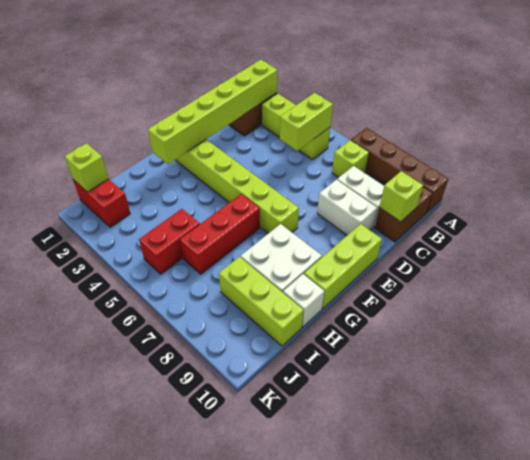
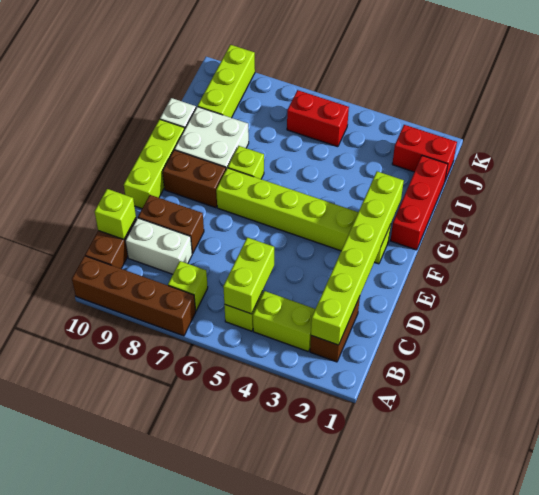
white brick D8:D9 level 1 -> brown brick D8:D9 level 1
none -> brown brick F8:F9 level 1
red brick G6:I6 level 1 -> red brick G1:I1 level 1
red brick I5:J5 level 1 -> red brick J5:J6 level 1
lime brick I8:I10 level 1 -> lime brick I9:K9 level 1
lime brick J1 level 2 -> lime brick G7 level 1

